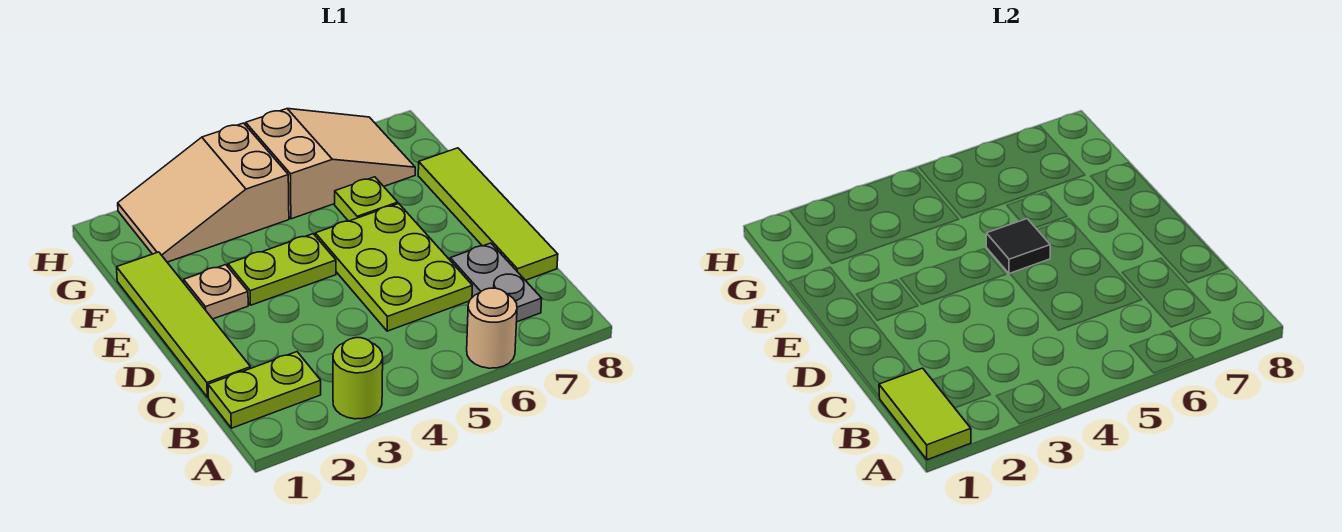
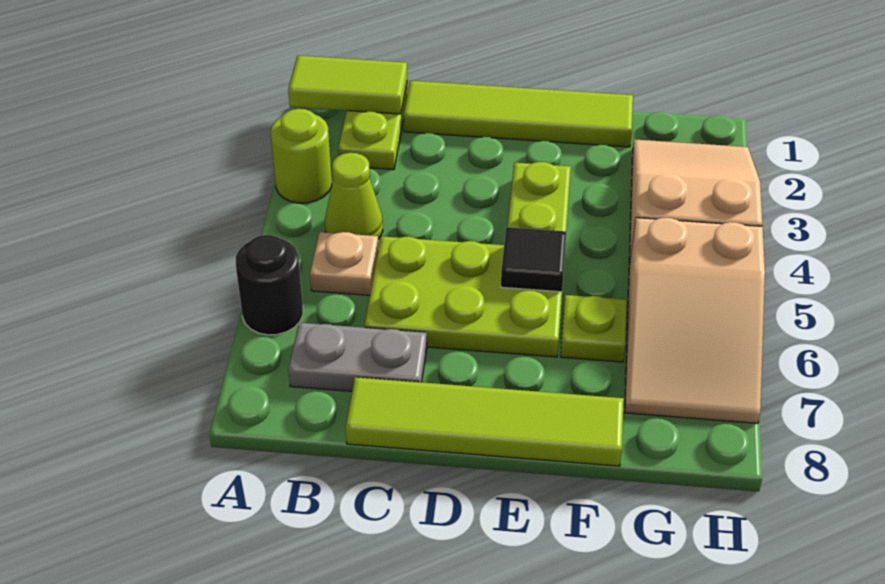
tan round brick A6 level 1 -> black round brick A6 level 1
none -> lime cone B4 level 1
tan plate E2 level 1 -> tan plate B5 level 1

